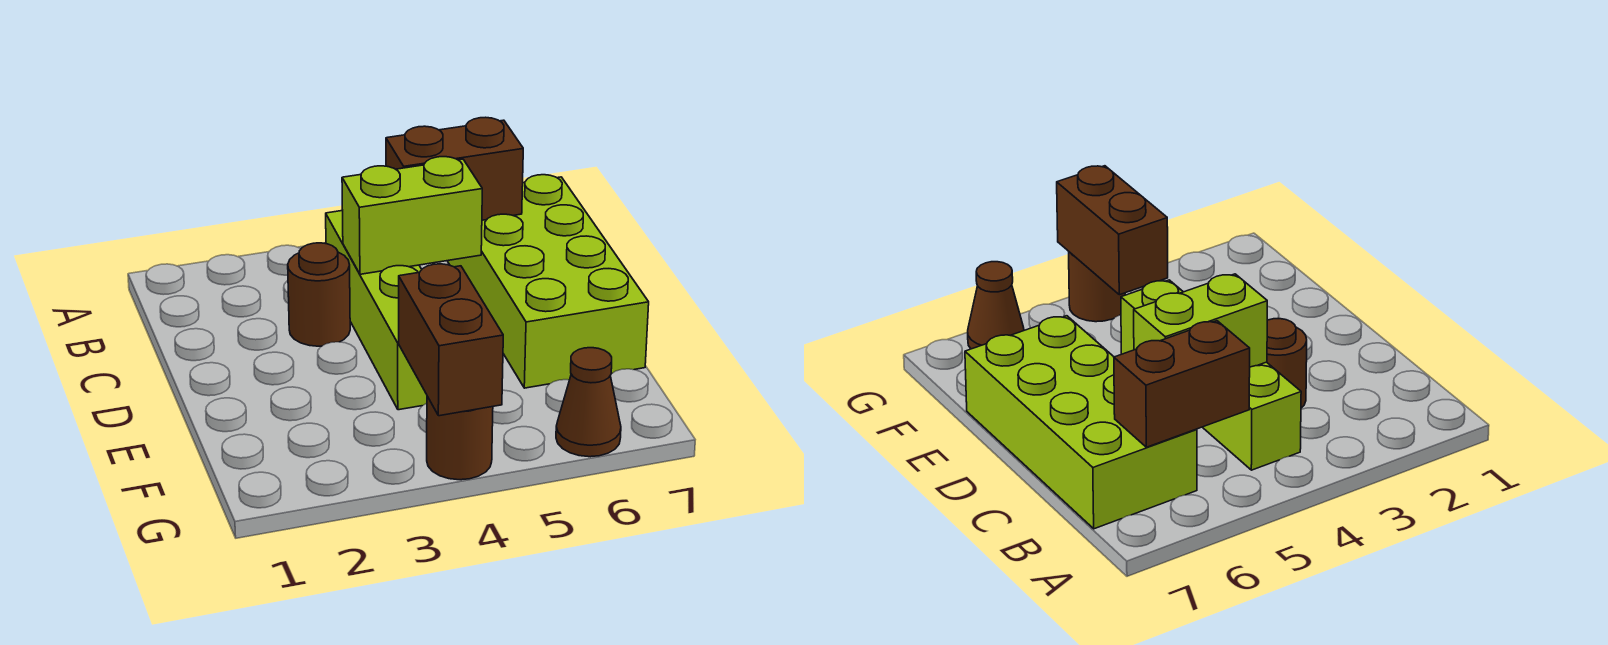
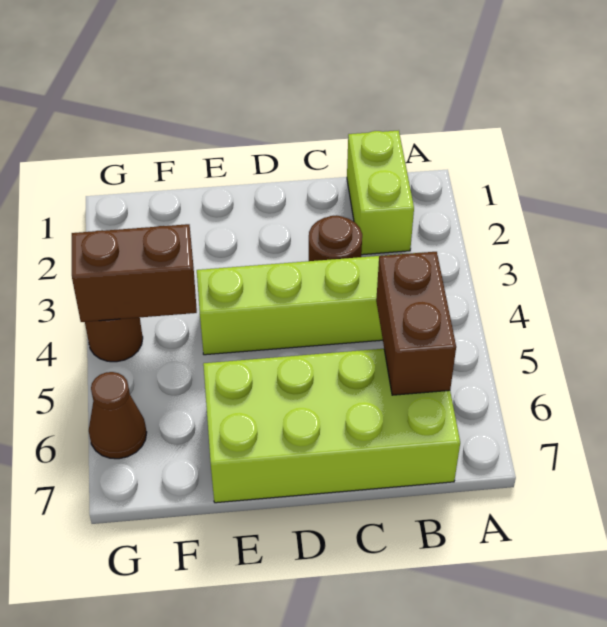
lime brick C4:C5 level 2 -> lime brick B1:B2 level 1

